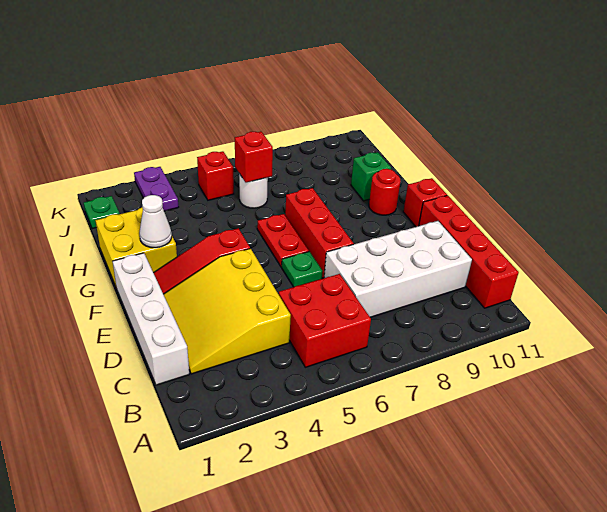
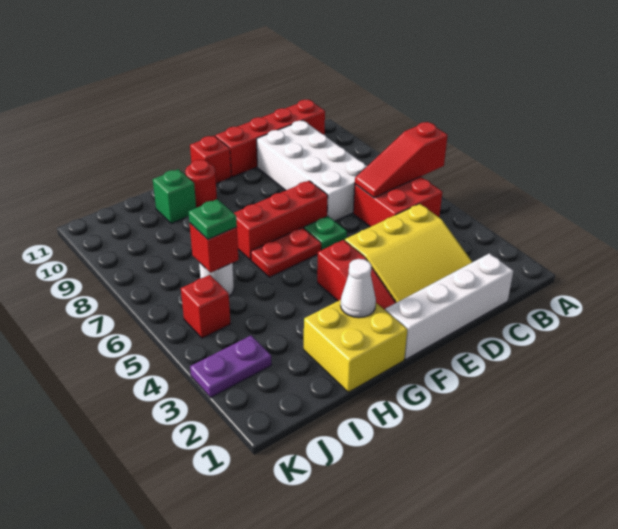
none -> red slope A6:C6 level 2 top A
green plate J1 level 1 -> green plate I6 level 3

